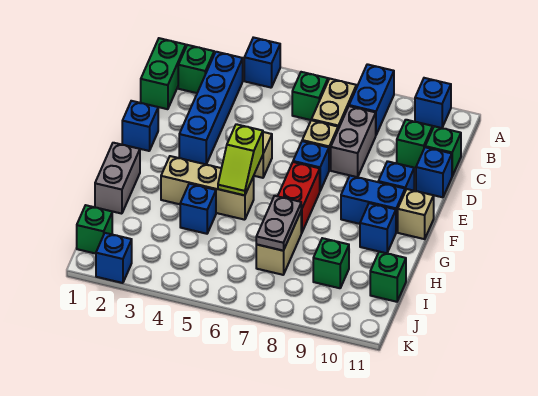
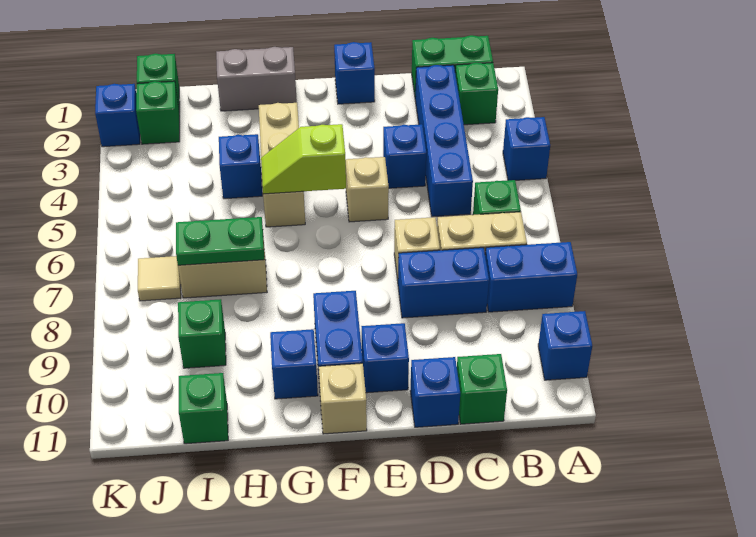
blue brick B3:E3 level 1 -> blue brick C2:C5 level 1
grey brick C8:D8 level 1 -> blue brick C8:D8 level 1
green brick C10 level 1 -> green brick J2 level 1
blue brick E7 level 1 -> blue brick D4 level 1
red brick F7:G7 level 1 -> none
grey plate H7:I7 level 2 -> green plate H7:I7 level 2
none -> tan tile J7 level 1

